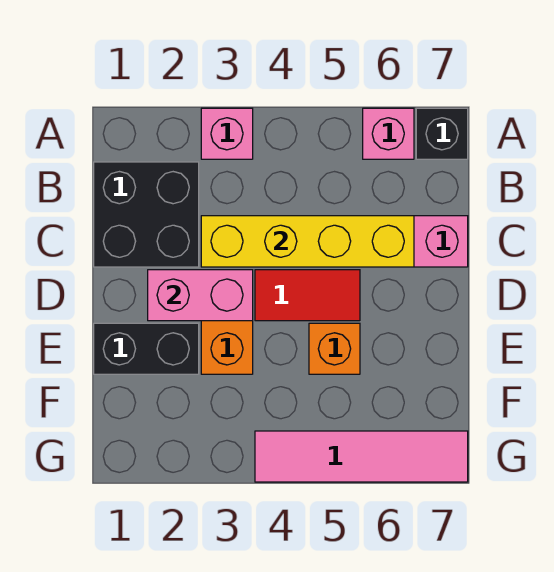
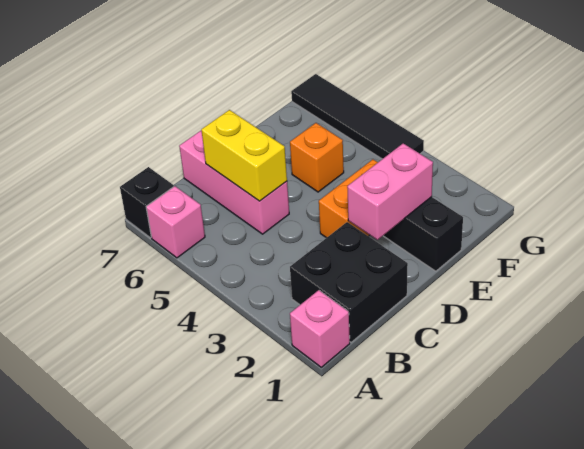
pink brick A3 level 1 -> pink brick A1 level 1
yellow brick C3:C6 level 2 -> yellow brick C5:C6 level 2
pink brick D2:D3 level 2 -> pink brick D2:E2 level 2
red tile D4:D5 level 1 -> none
pink tile G4:G7 level 1 -> black tile G4:G7 level 1

